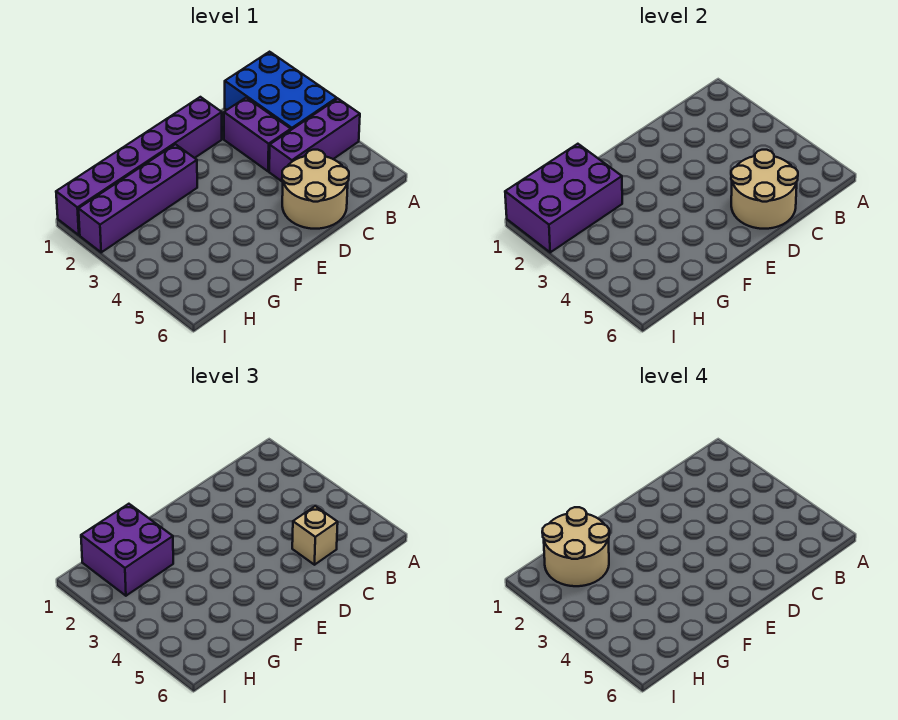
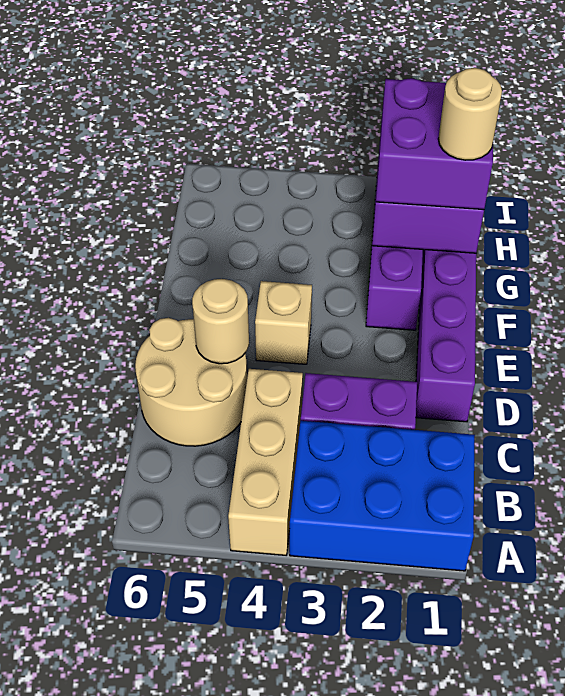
purple brick A4:C4 level 1 -> tan brick A4:C4 level 1
tan round brick C5:D6 level 2 -> tan round brick D5 level 2
tan brick C5 level 3 -> tan brick E4 level 1
tan round brick G1:H2 level 4 -> tan round brick G1 level 4

